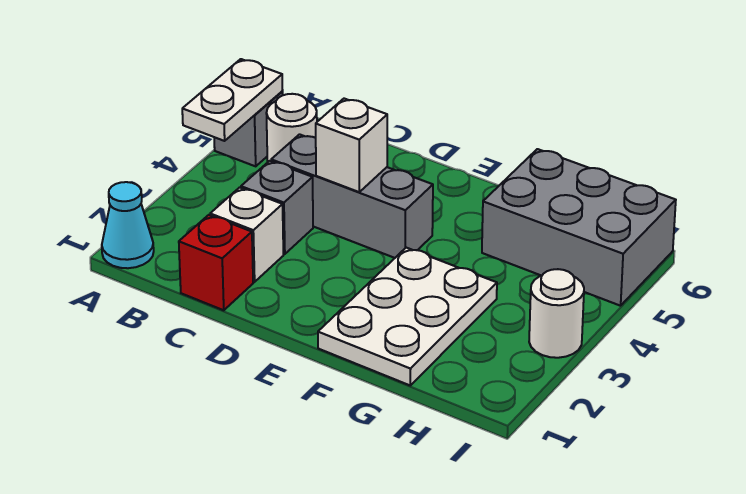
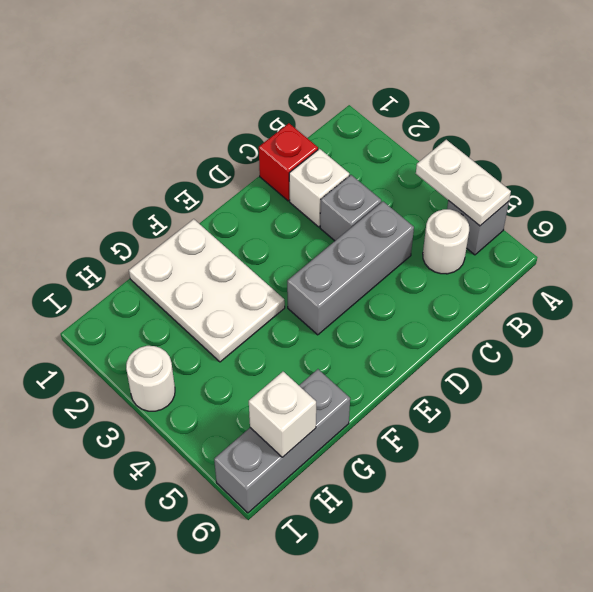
cyan cone A1 level 1 -> none
white brick D4 level 2 -> white brick H6 level 2
grey brick G5:I6 level 1 -> grey brick G6:I6 level 1

